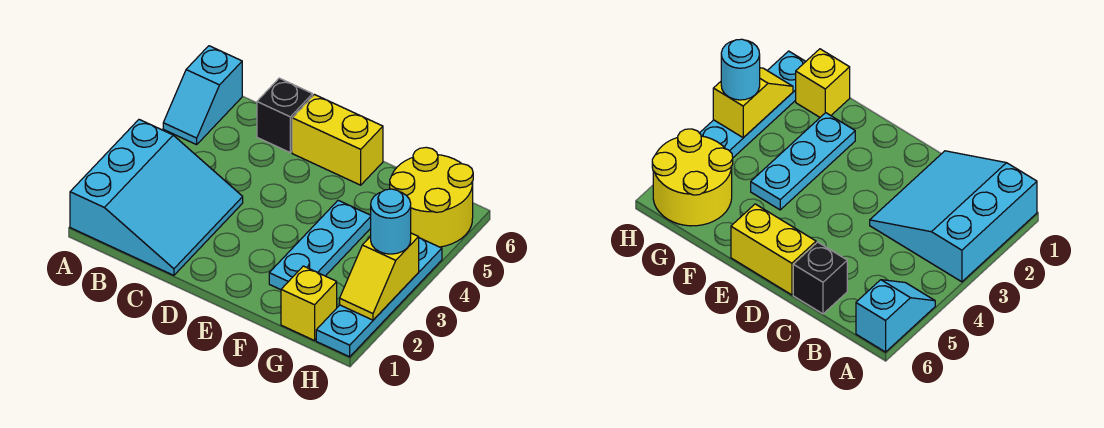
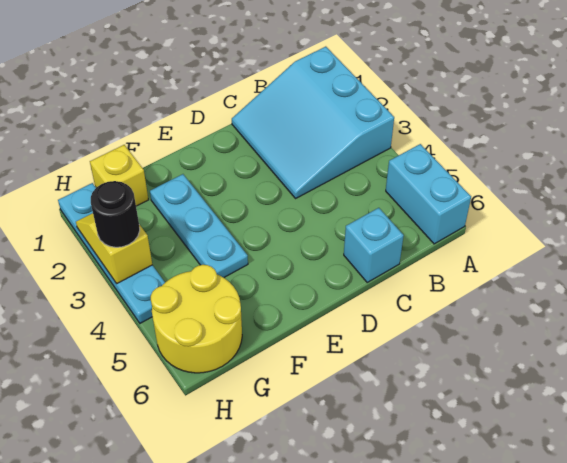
cyan slope A5:A6 level 1 top 6 -> cyan brick A5:A6 level 1
black brick C6 level 1 -> cyan brick C6 level 1
yellow brick D6:E6 level 1 -> none
cyan round brick H3 level 3 -> black round brick H3 level 3

